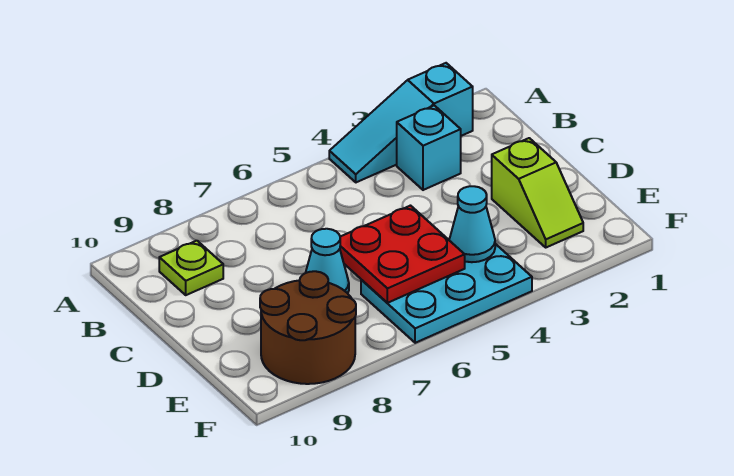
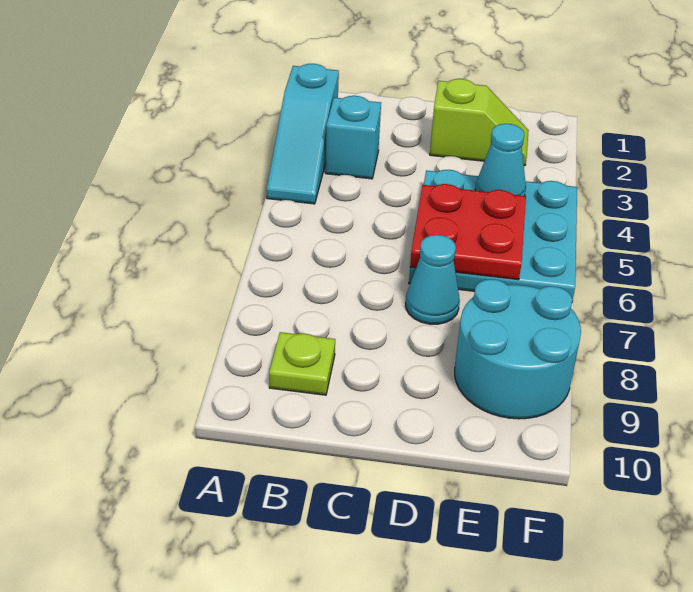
cyan plate E4:F6 level 1 -> cyan plate D4:F6 level 1
brown round brick E8:F9 level 1 -> cyan round brick E8:F9 level 1

